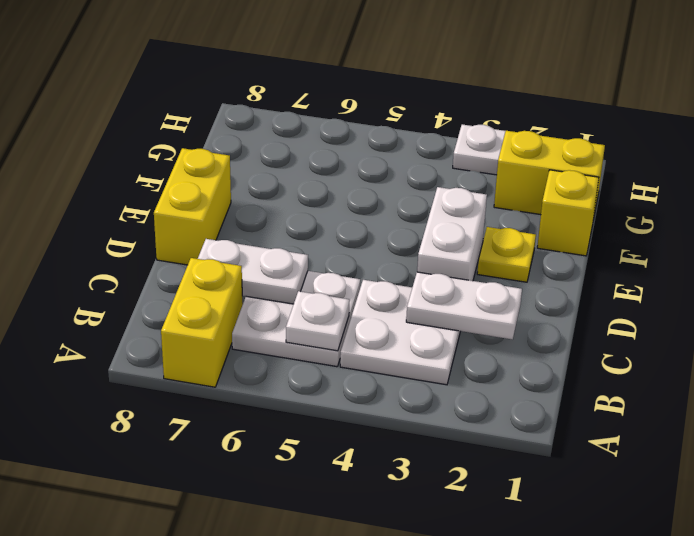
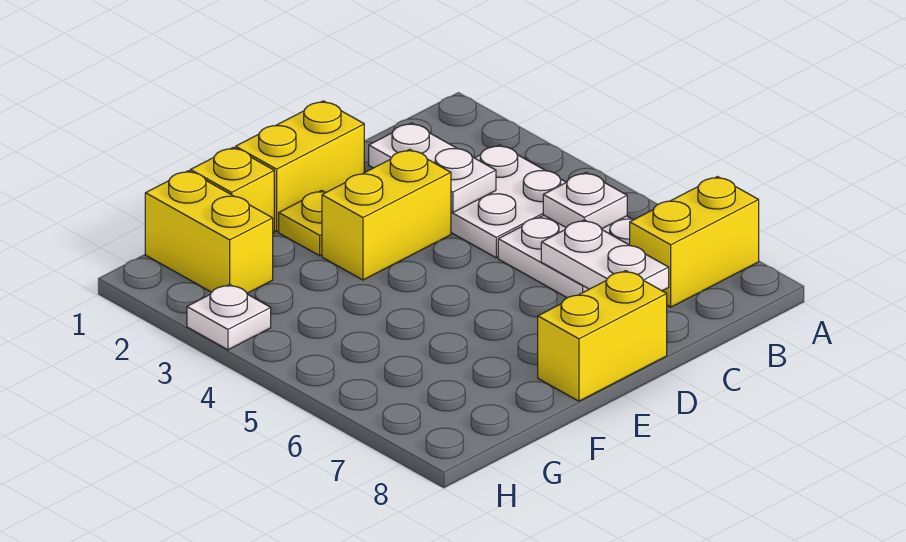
none -> yellow brick D1:E1 level 1
white brick D3:E3 level 1 -> yellow brick D3:E3 level 1

